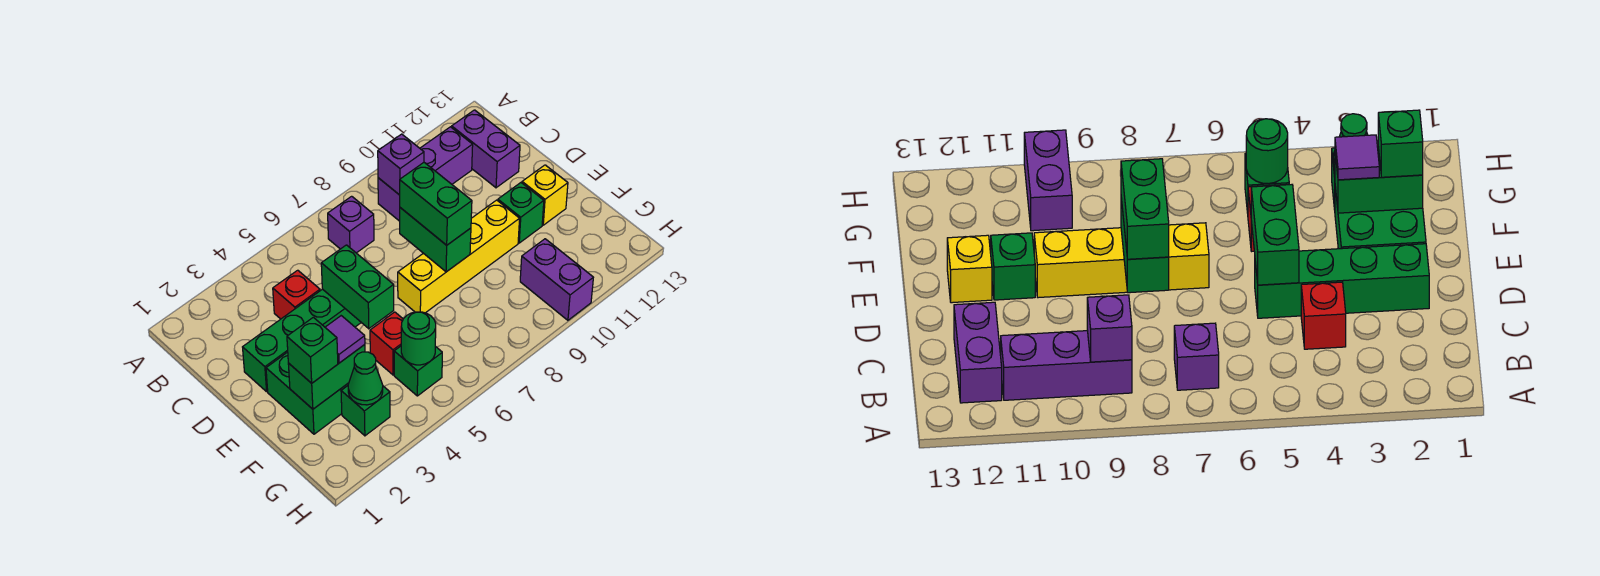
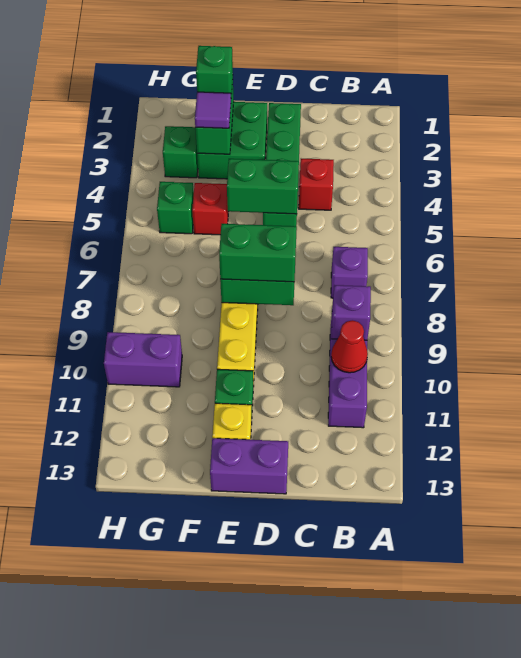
none -> red cone B10 level 2
purple brick B12:C12 level 1 -> purple brick D13:E13 level 1
green cone G3 level 2 -> none
green round brick G5 level 2 -> none

